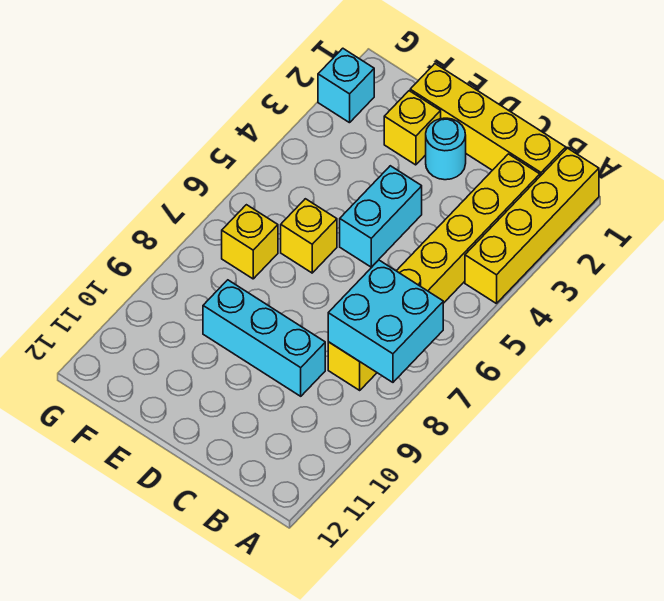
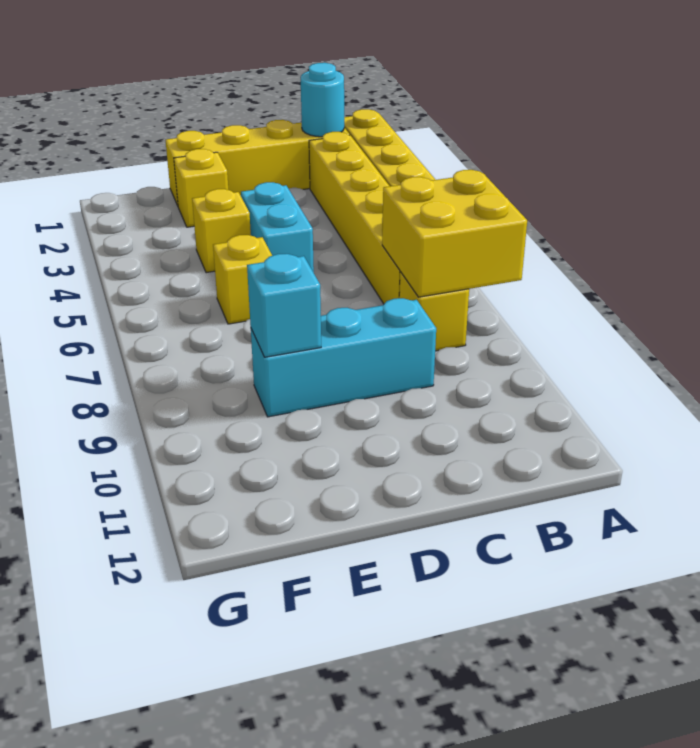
cyan brick A7:B8 level 2 -> yellow brick A7:B8 level 2
cyan round brick D2 level 1 -> cyan round brick B1 level 2
yellow brick F7 level 1 -> yellow brick E4 level 1
cyan brick G2 level 1 -> cyan brick E9 level 2

